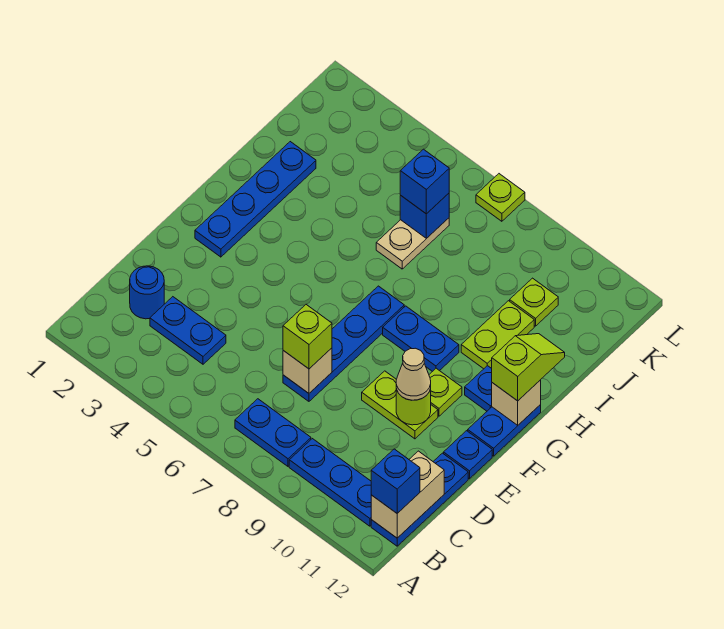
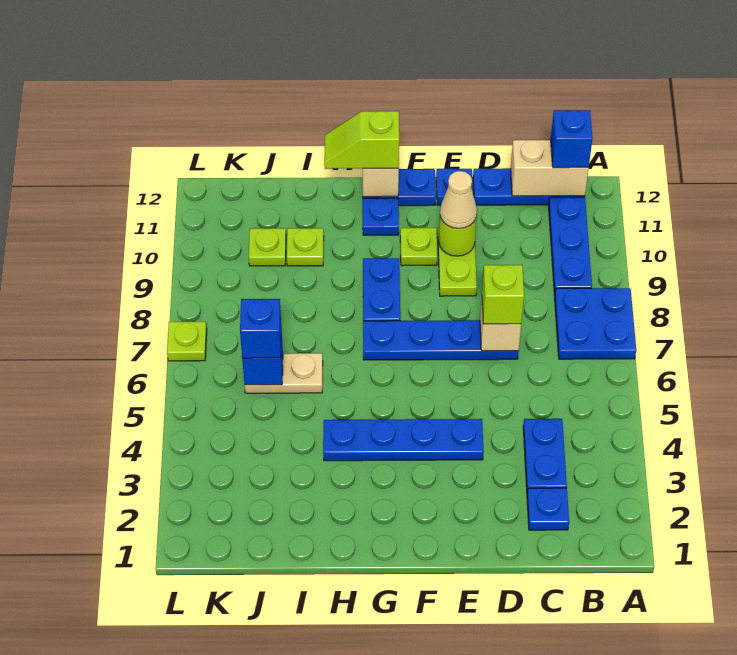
blue plate B7:B8 level 1 -> blue plate A7:B8 level 1
blue round brick C2 level 1 -> blue plate C2 level 1
blue plate F2:I2 level 1 -> blue plate E4:H4 level 1
lime plate H10:I10 level 1 -> lime plate I10 level 1

